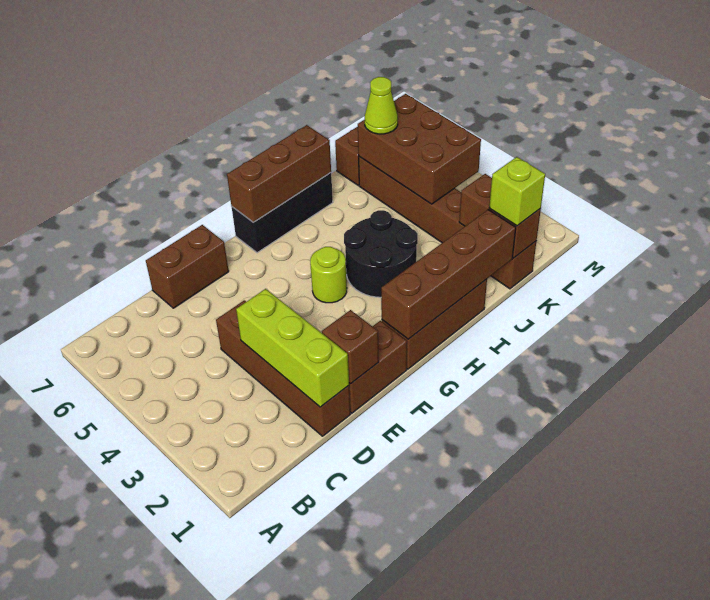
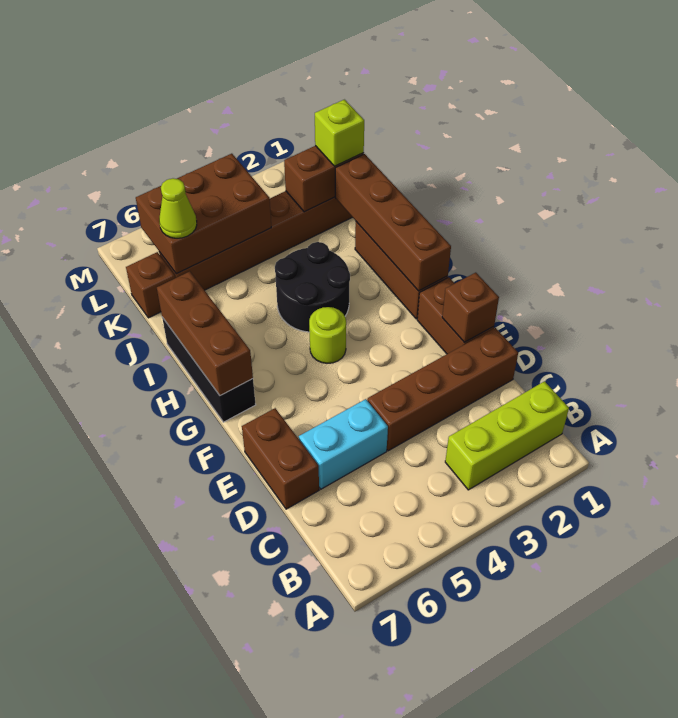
lime brick D1:D3 level 2 -> lime brick B1:B3 level 1
none -> cyan brick D5:D6 level 1

